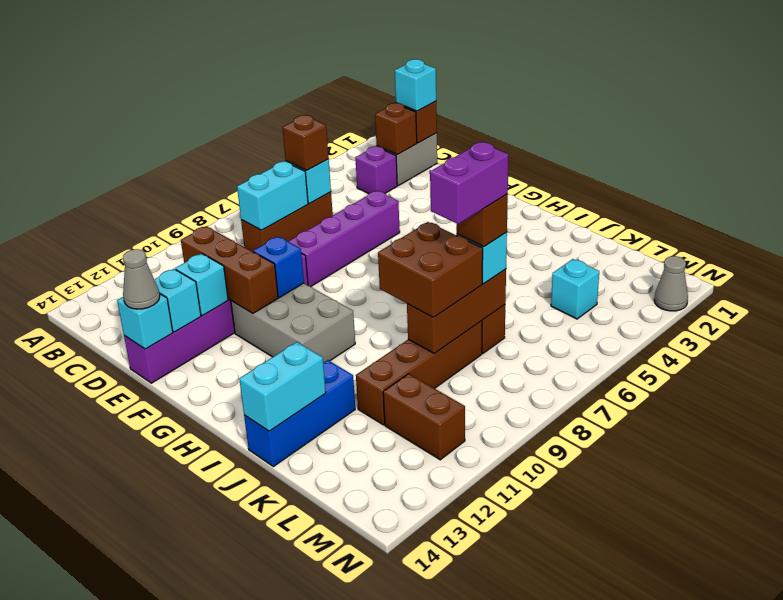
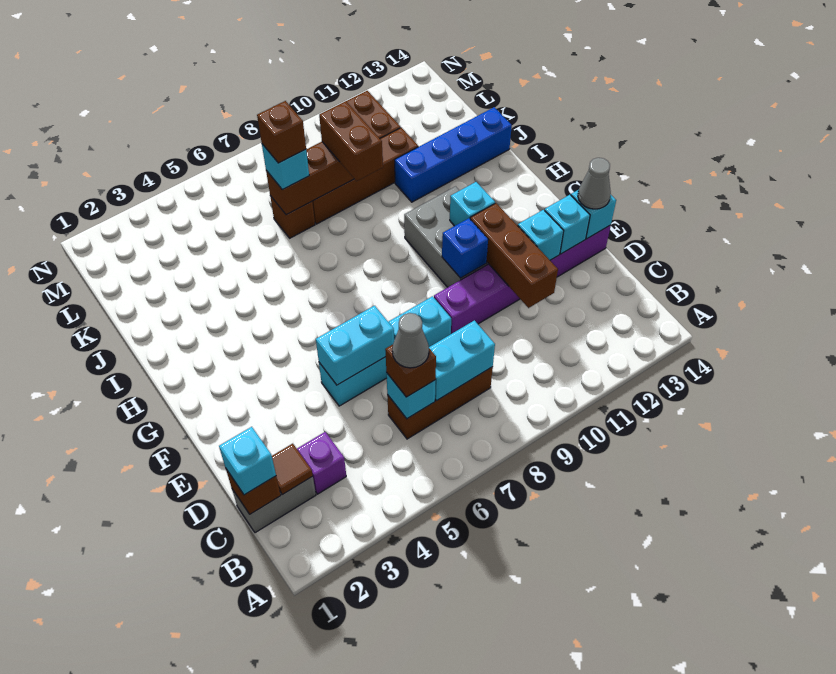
brown brick C2 level 2 -> brown tile C2 level 2
purple brick E5:E8 level 1 -> cyan brick E5:E8 level 1
brown brick J8:K9 level 3 -> brown brick J9:K9 level 3
blue brick J12:J14 level 1 -> blue brick J11:J14 level 1
cyan brick J13:J14 level 2 -> cyan brick E5:E6 level 2
purple brick K7:K8 level 5 -> none
cyan brick L4 level 1 -> cyan brick G11 level 2
grey cone N2 level 1 -> grey cone C6 level 4

